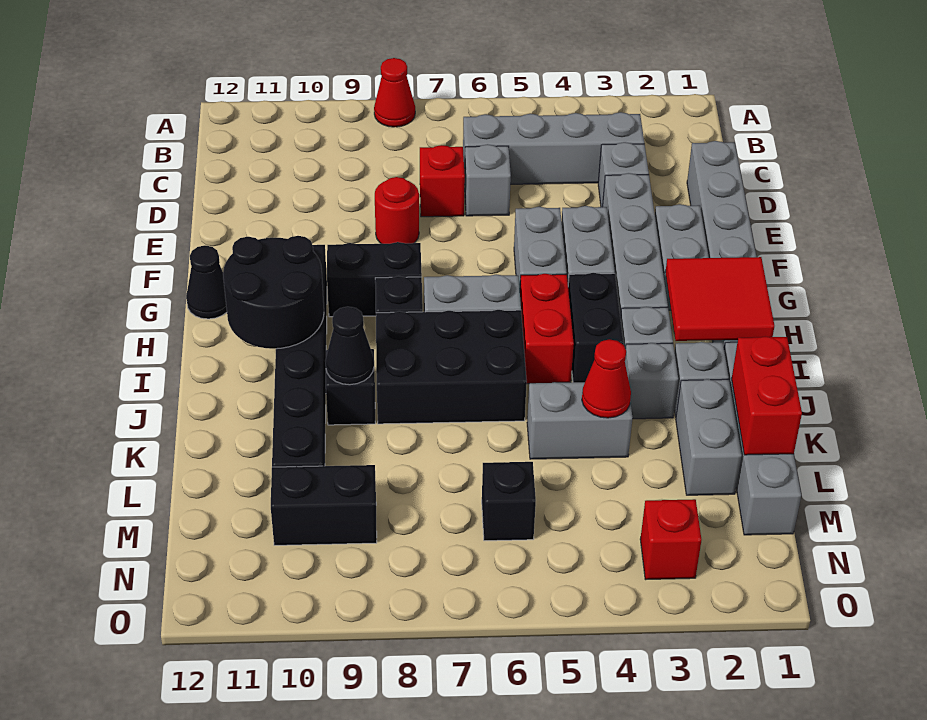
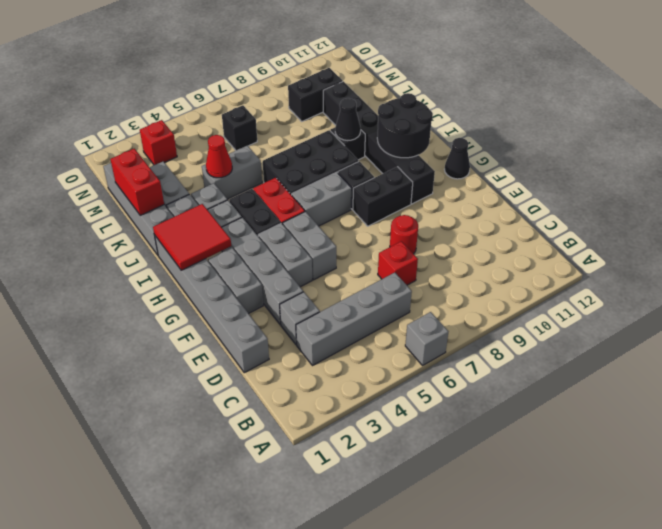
red cone A8 level 1 -> none
grey brick D6 level 1 -> grey brick A6 level 1

